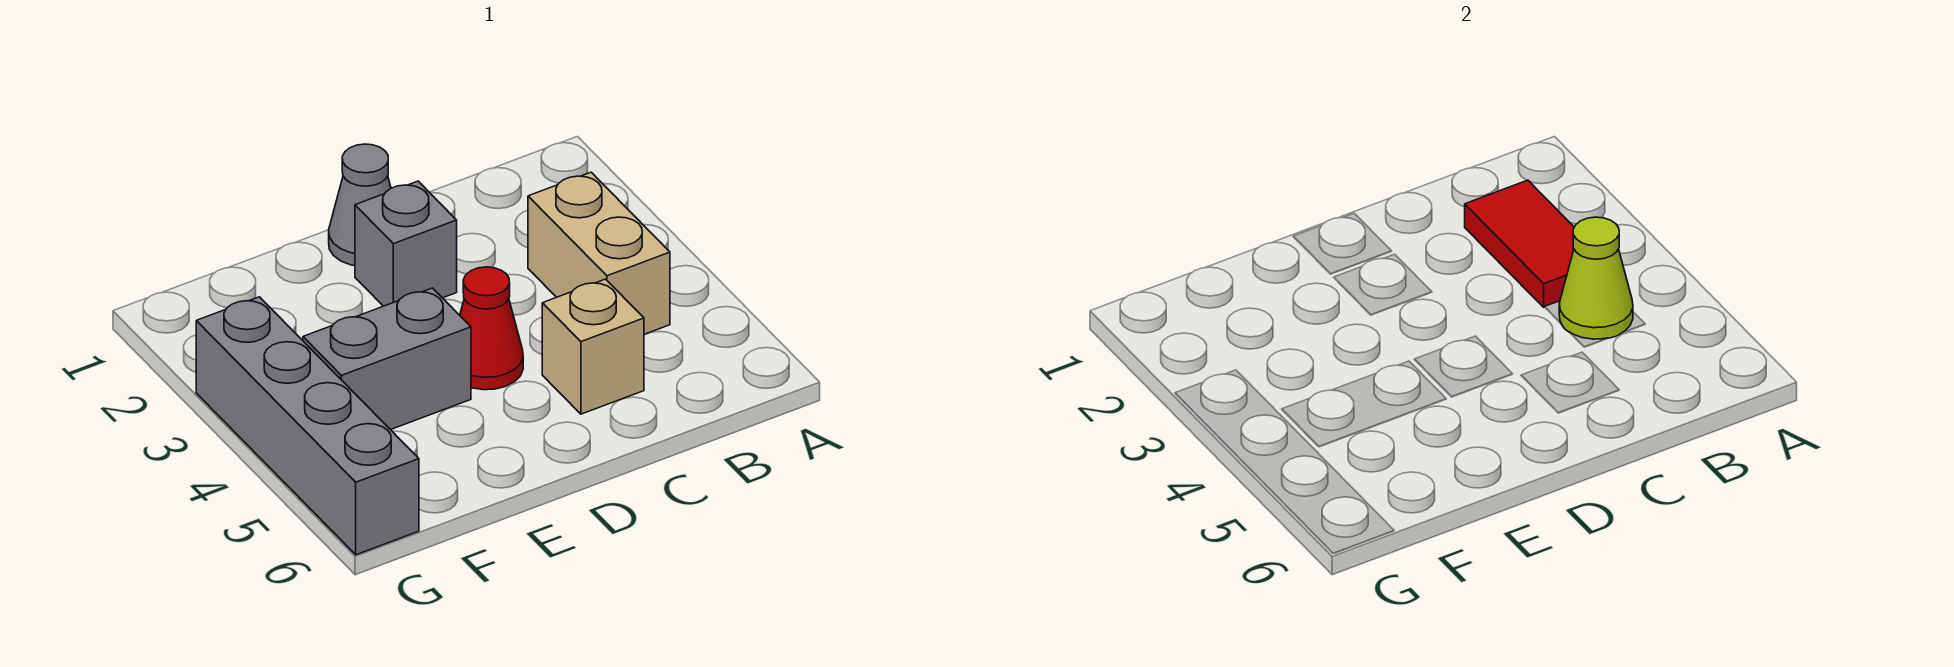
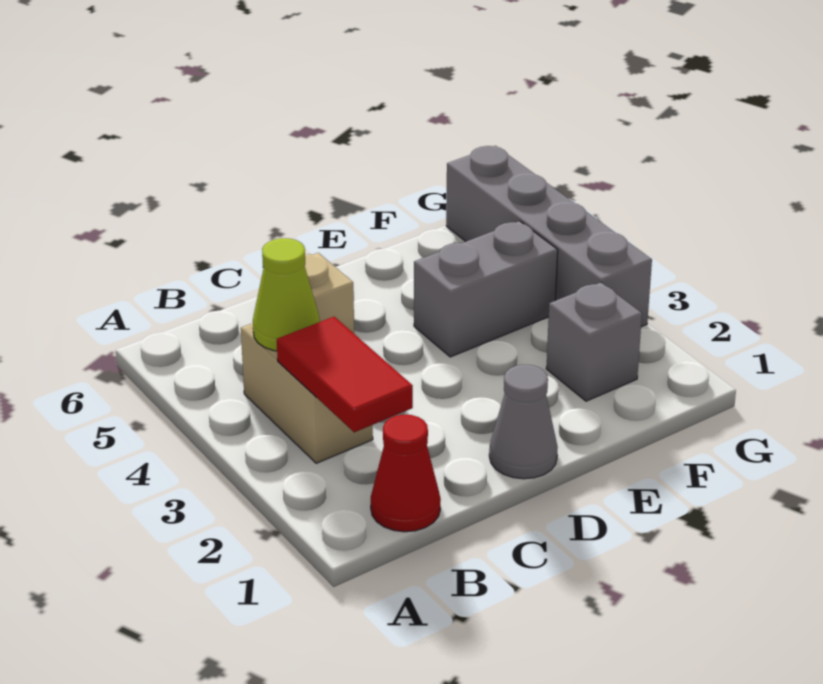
grey brick D2 level 1 -> grey brick F2 level 1
red cone D4 level 1 -> red cone B1 level 1

